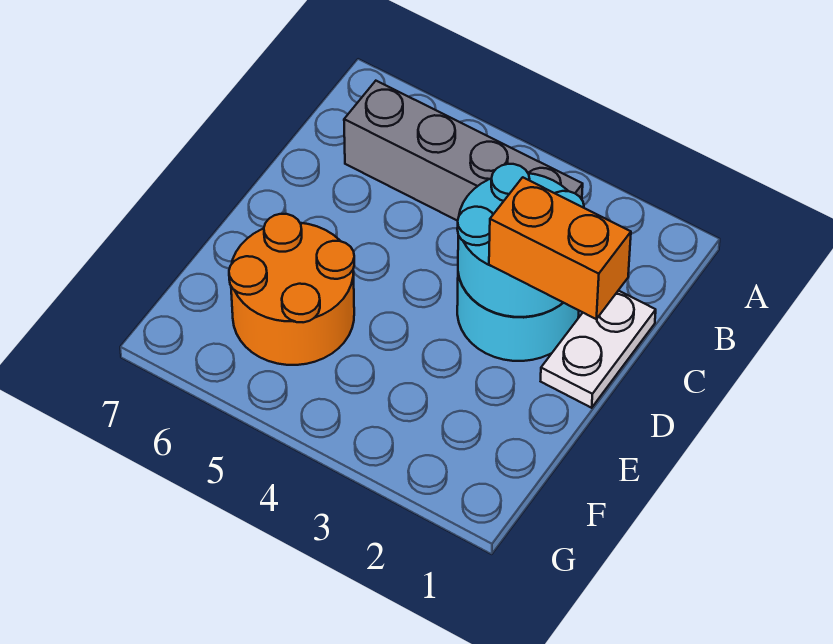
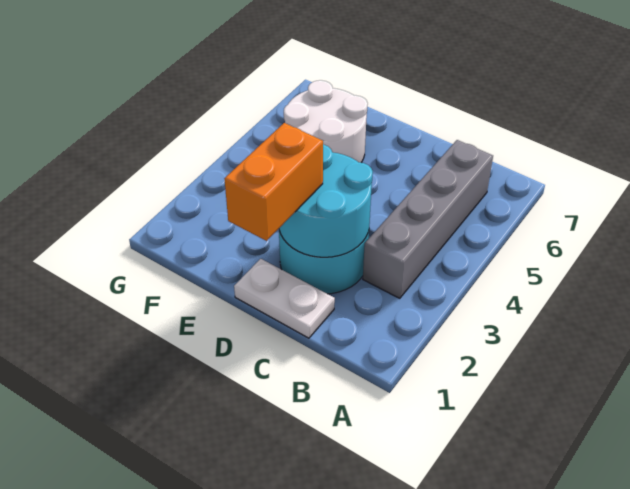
orange round brick E5:F6 level 1 -> white round brick E5:F6 level 1

